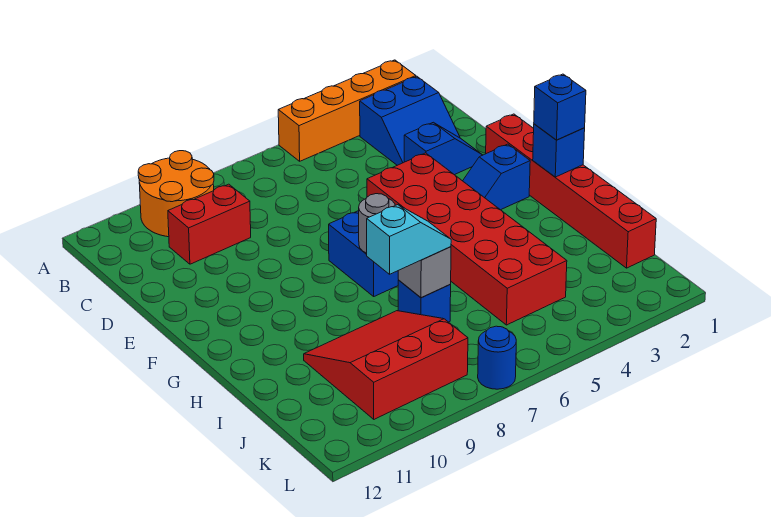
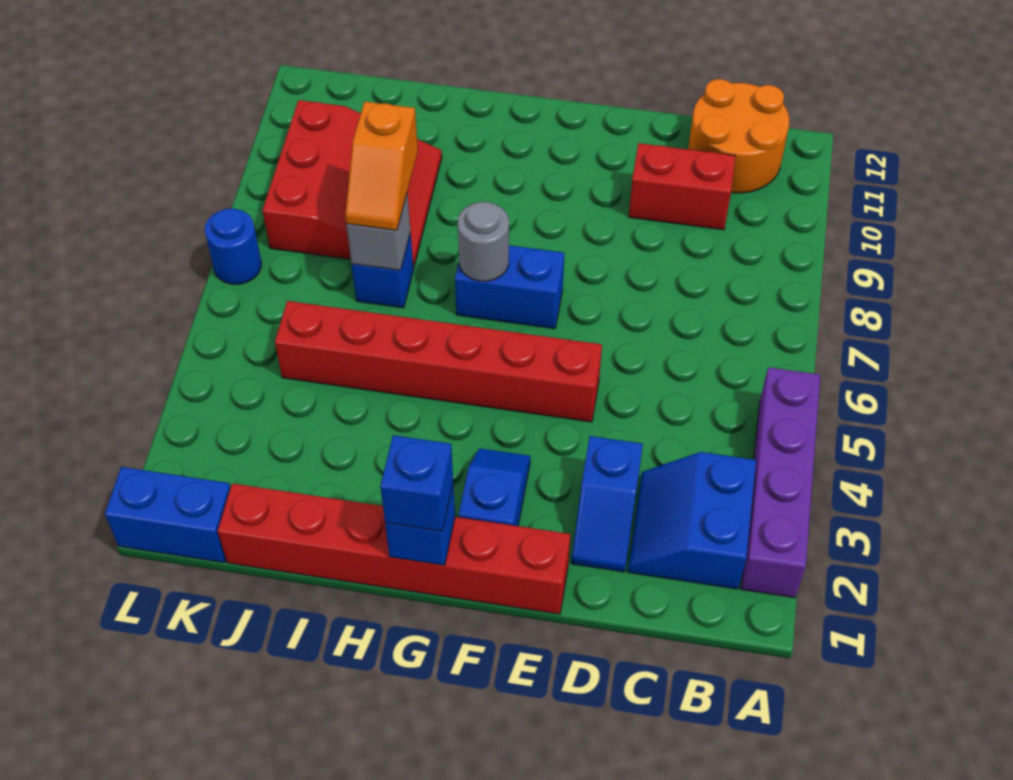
orange brick A2:A5 level 1 -> purple brick A2:A5 level 1
orange round brick A9:B10 level 1 -> orange round brick B11:C12 level 1
red brick C9:C10 level 1 -> red brick C10:D10 level 1
red brick E4:J5 level 1 -> red brick E5:J5 level 1
cyan slope I7:I8 level 3 top 8 -> orange slope I7:I8 level 3 top 8
none -> blue brick K1:L1 level 1

